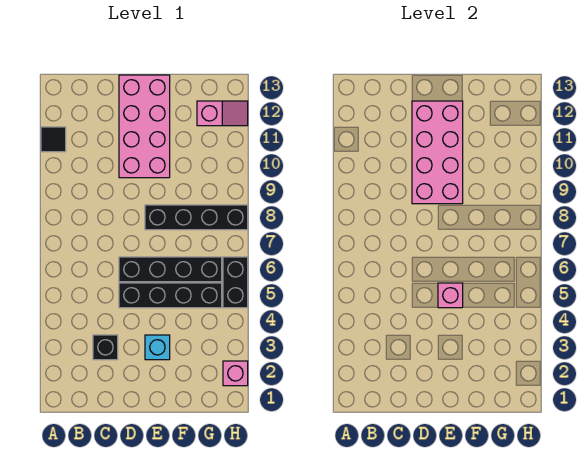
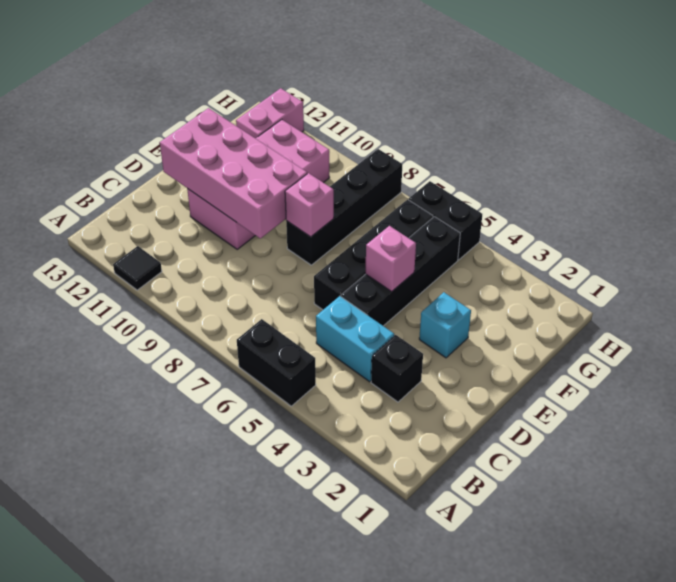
none -> black brick A5:A6 level 1
none -> cyan brick C4:C5 level 1
pink brick D10:E13 level 1 -> pink brick D10:G11 level 1
pink slope G12:H12 level 1 top G -> pink brick G12:H12 level 1
pink brick H2 level 1 -> pink brick E8 level 2

